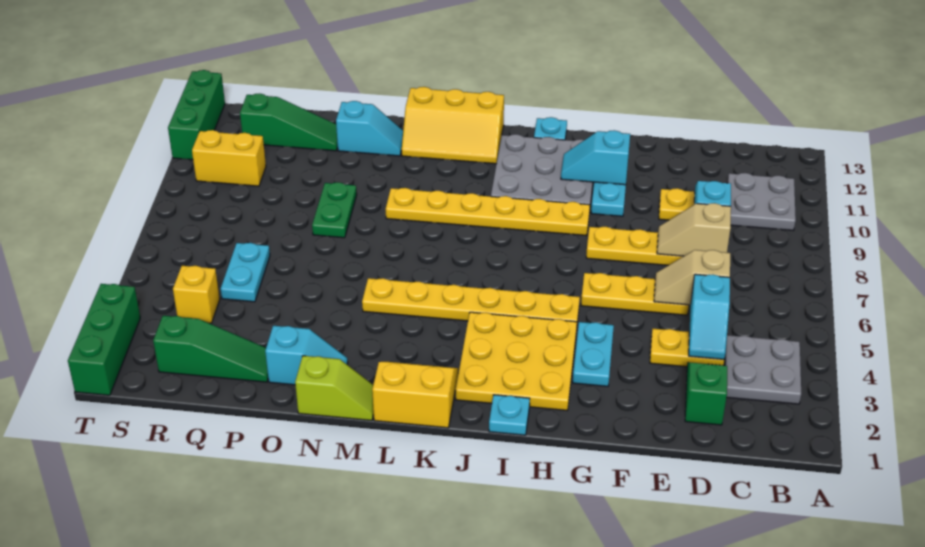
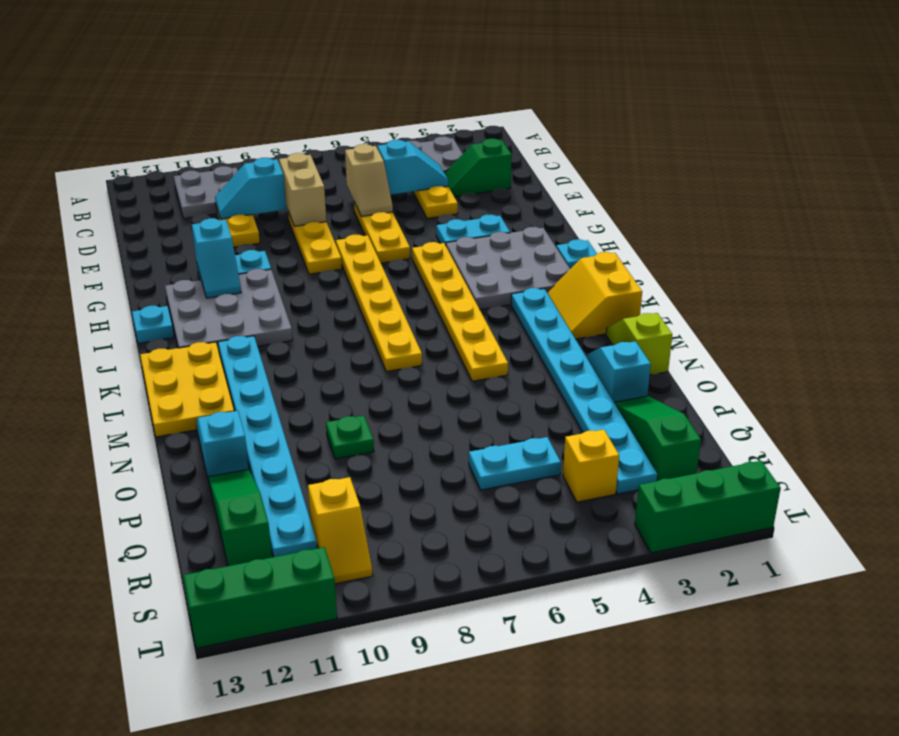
tan slope D8:E8 level 2 top D -> tan brick D8:E8 level 2
yellow plate H2:J4 level 1 -> grey plate H2:J4 level 1
yellow plate H9:M9 level 1 -> yellow plate G7:L7 level 1
none -> cyan plate K3:R3 level 1
none -> cyan plate K11:R11 level 1
yellow slope K12:M13 level 1 top 13 -> yellow plate K12:M13 level 1
green plate O8:O9 level 1 -> green plate O9 level 1
yellow brick R10:S10 level 1 -> yellow slope R10:S10 level 1 top R

